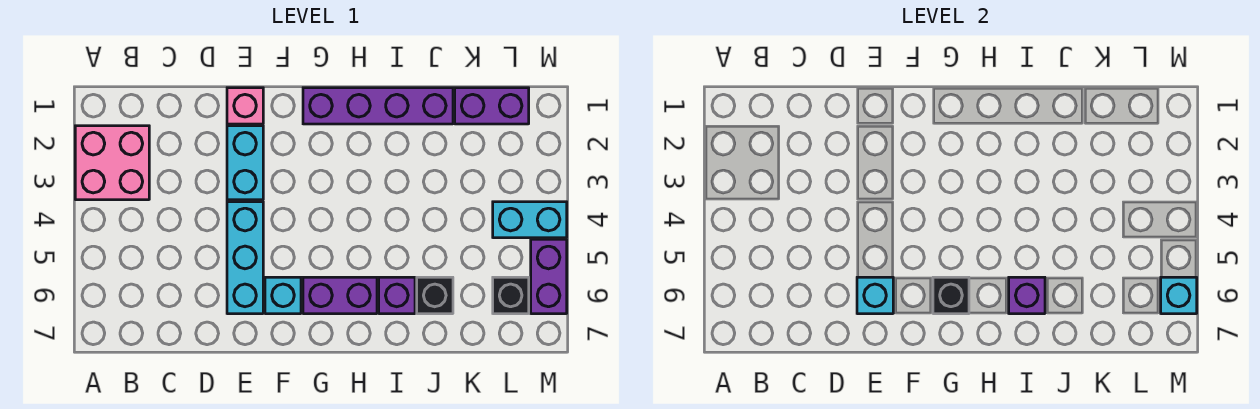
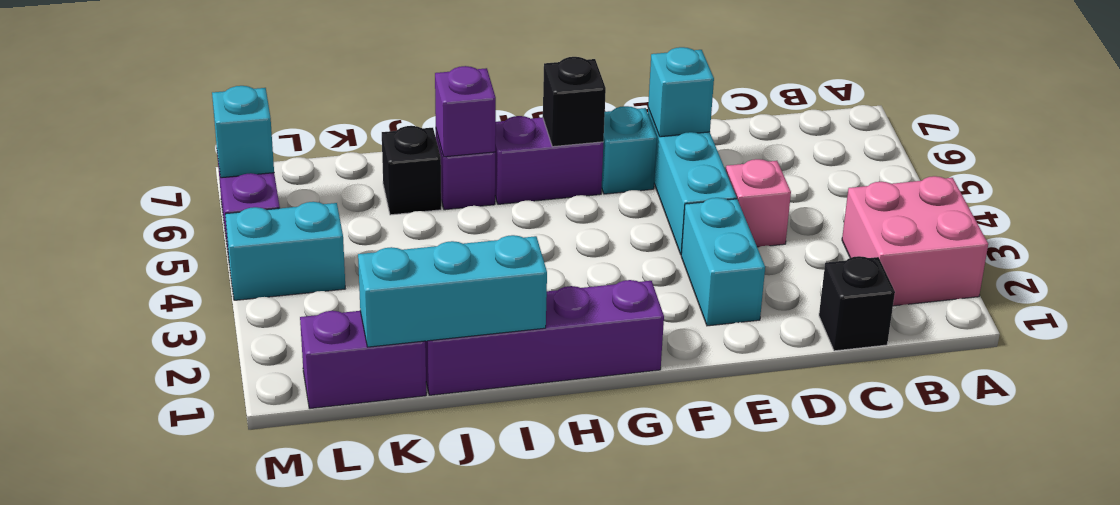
pink brick E1 level 1 -> pink brick D4 level 1
none -> cyan brick I1:K1 level 2
black brick L6 level 1 -> black brick C1 level 1

